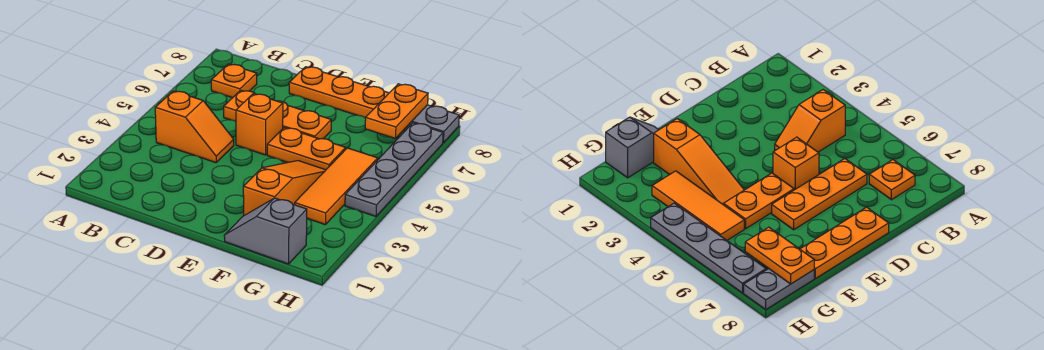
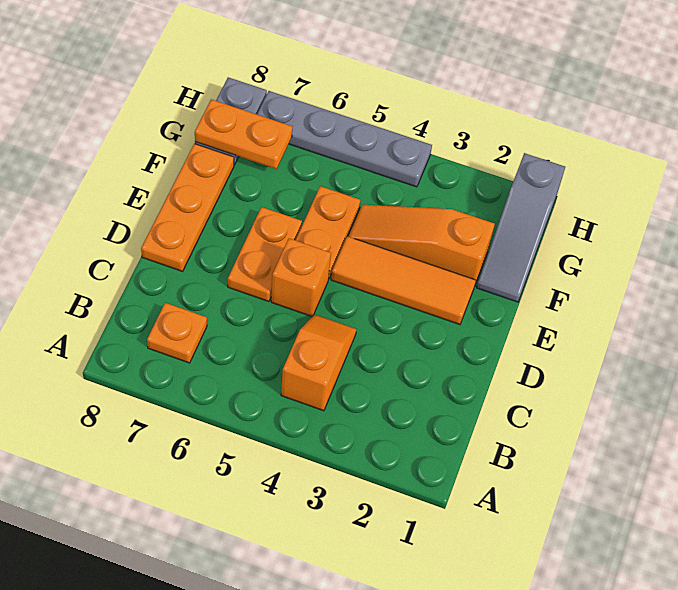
orange plate C6:E6 level 1 -> orange plate D6:E6 level 1
grey slope F1:G1 level 1 top G -> grey slope F1:H1 level 1 top H
orange tile G3:G5 level 1 -> orange tile E2:E4 level 1

